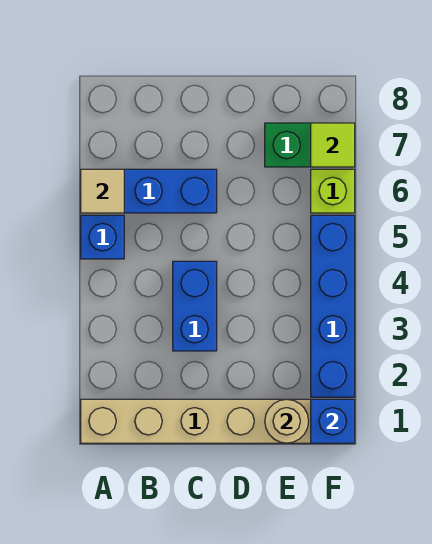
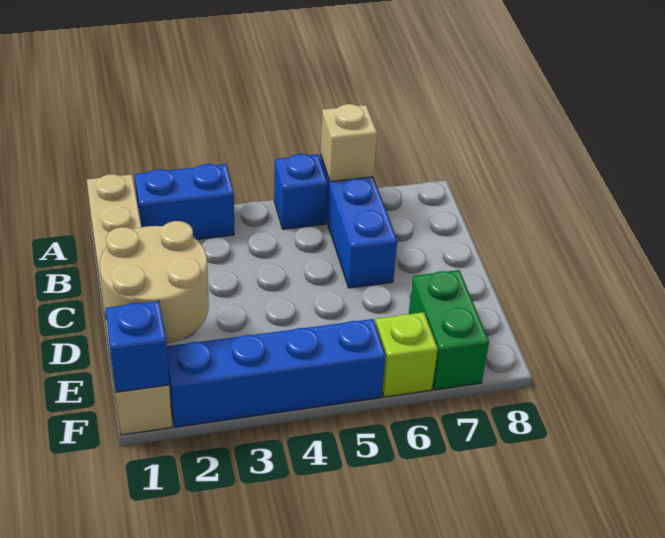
tan tile A6 level 2 -> tan brick A6 level 2
blue brick C3:C4 level 1 -> blue brick A2:A3 level 1
tan round brick E1 level 2 -> tan round brick D1:E2 level 2
lime tile F7 level 2 -> none

